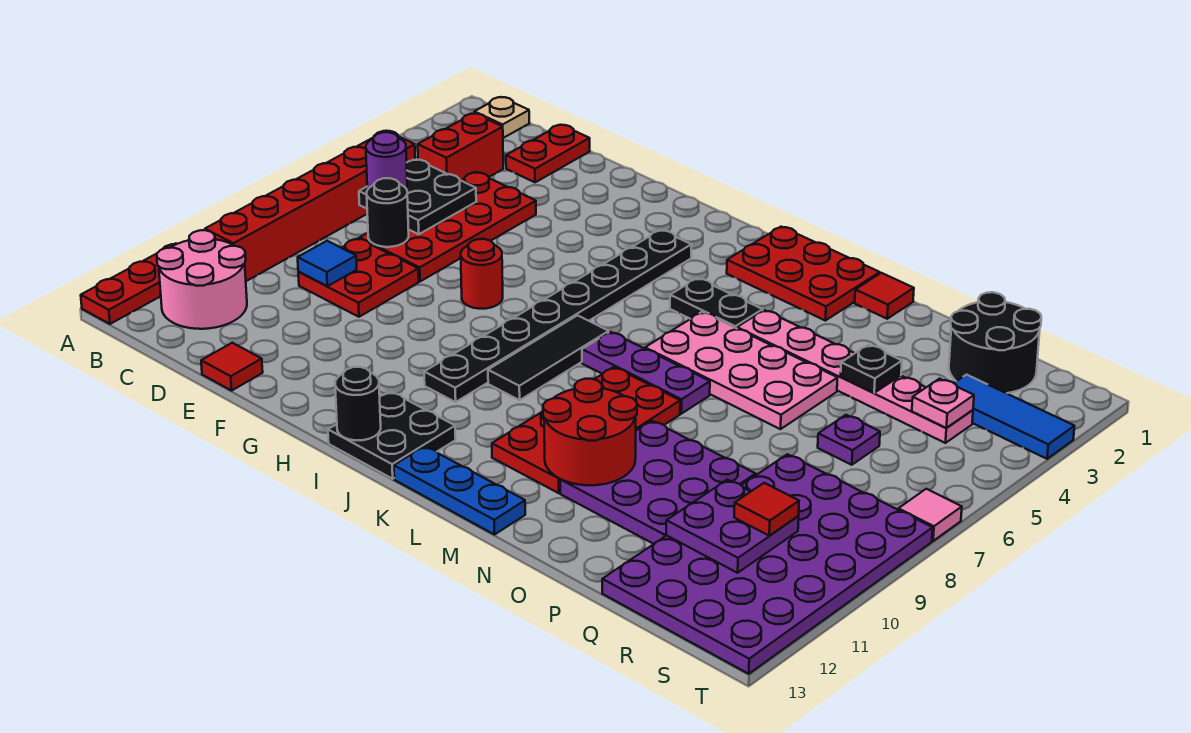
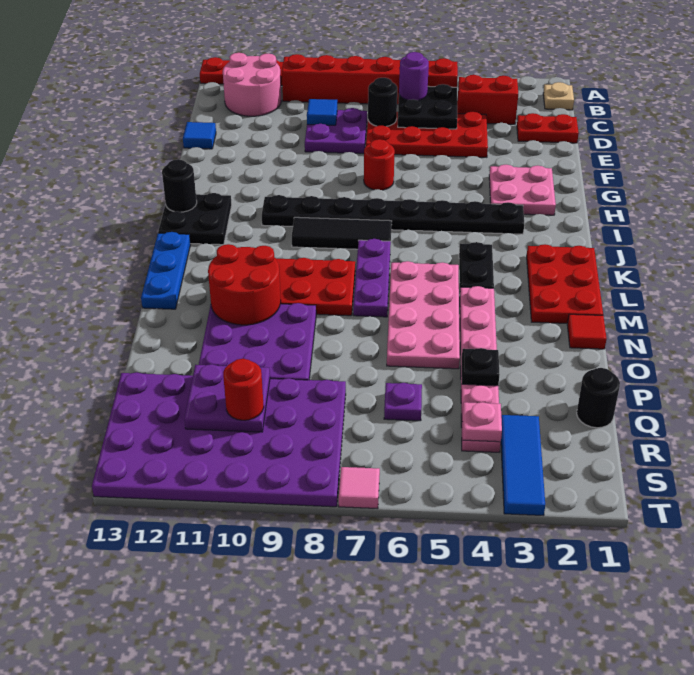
red plate D8:E9 level 1 -> purple plate D8:E9 level 1
red tile E13 level 1 -> blue tile E13 level 1
none -> pink plate G2:H3 level 1
black round brick Q1:R2 level 1 -> black round brick Q1 level 1
red tile R10 level 3 -> red round brick R10 level 3

